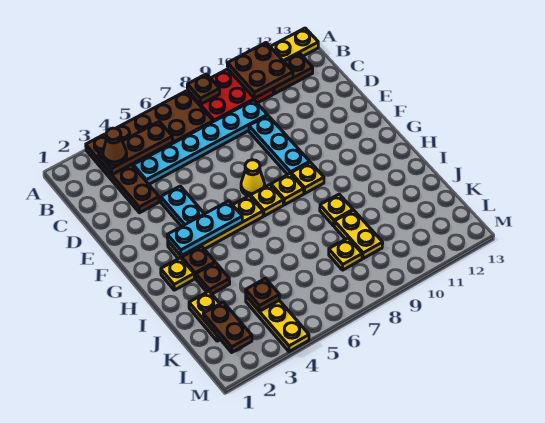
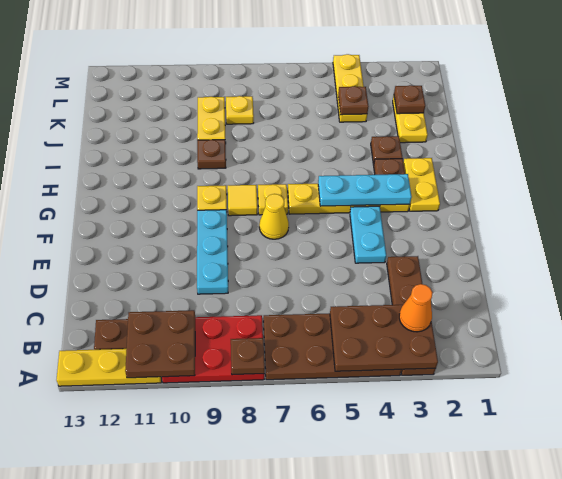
brown plate B3:B5 level 2 -> brown plate A3:B5 level 2
brown cone B3 level 3 -> orange cone B3 level 3
cyan plate C4:C9 level 1 -> none
yellow plate G8 level 1 -> yellow tile G8 level 1
yellow plate H2 level 1 -> yellow plate G2:H2 level 1
yellow plate I9 level 1 -> brown plate I9 level 1
brown plate K2:L2 level 2 -> brown plate K2 level 2

